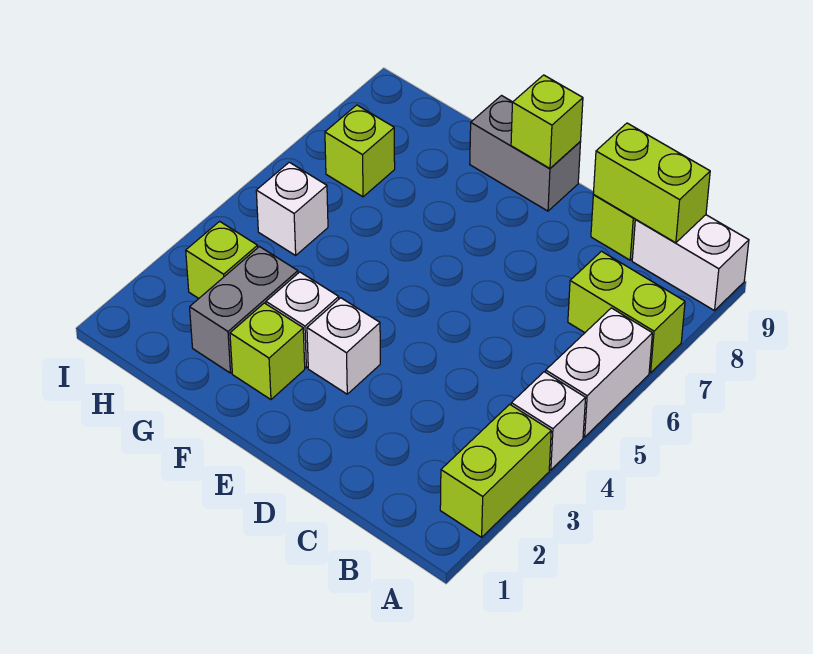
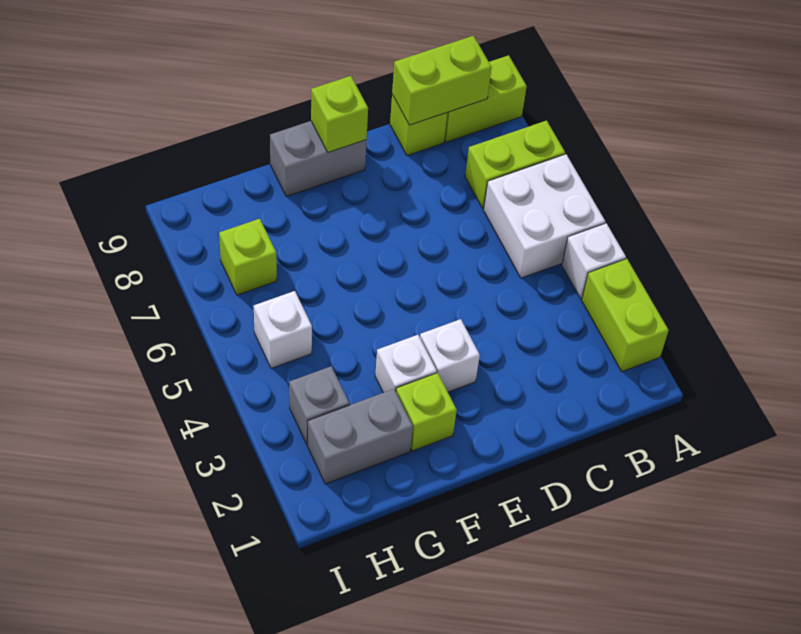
white brick A5:A6 level 1 -> white brick A5:B6 level 1
white brick A9:B9 level 1 -> lime brick A9:B9 level 1
grey brick G2:G3 level 1 -> grey brick G2:H2 level 1
lime brick H3 level 1 -> grey brick H3 level 1

